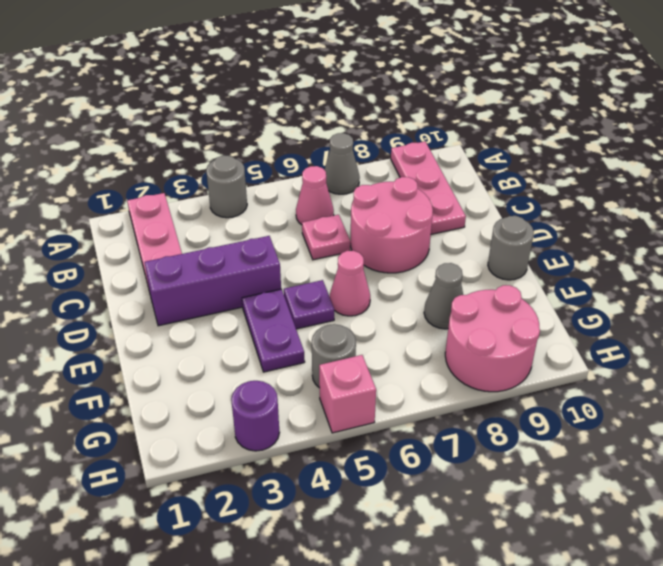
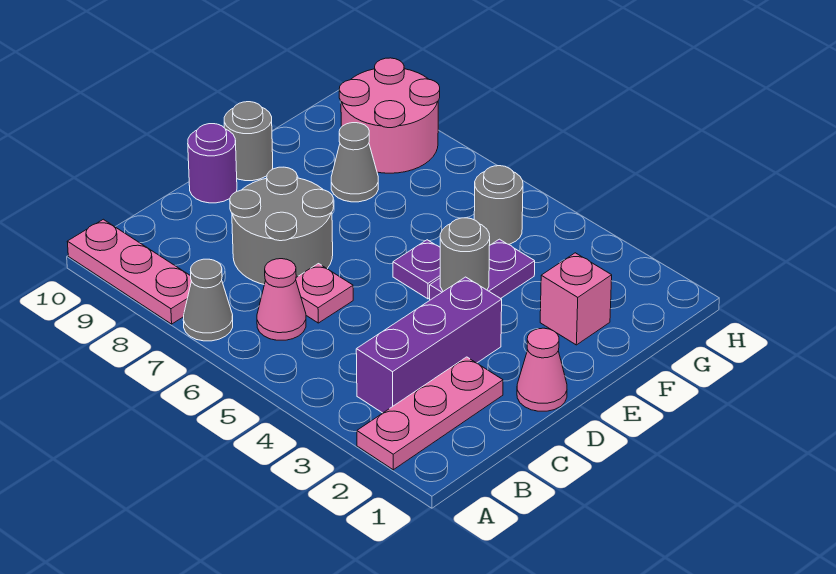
grey round brick A4 level 1 -> grey round brick E4 level 2
pink plate A9:C9 level 1 -> pink plate A8:A10 level 1
pink round brick C7:D8 level 1 -> grey round brick C7:D8 level 1
purple brick D2:D4 level 1 -> purple brick B3:D3 level 1
pink cone E6 level 1 -> pink cone D1 level 1
purple round brick H3 level 1 -> purple round brick D10 level 1
pink brick H5 level 1 -> pink brick F2 level 1

